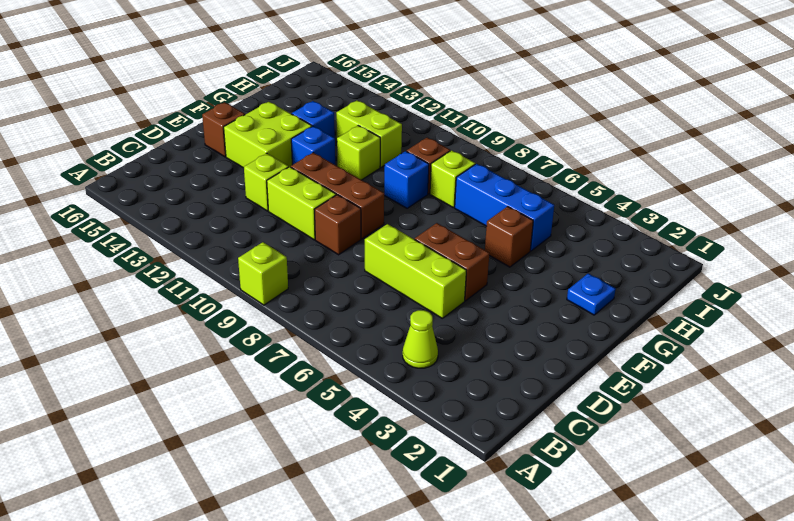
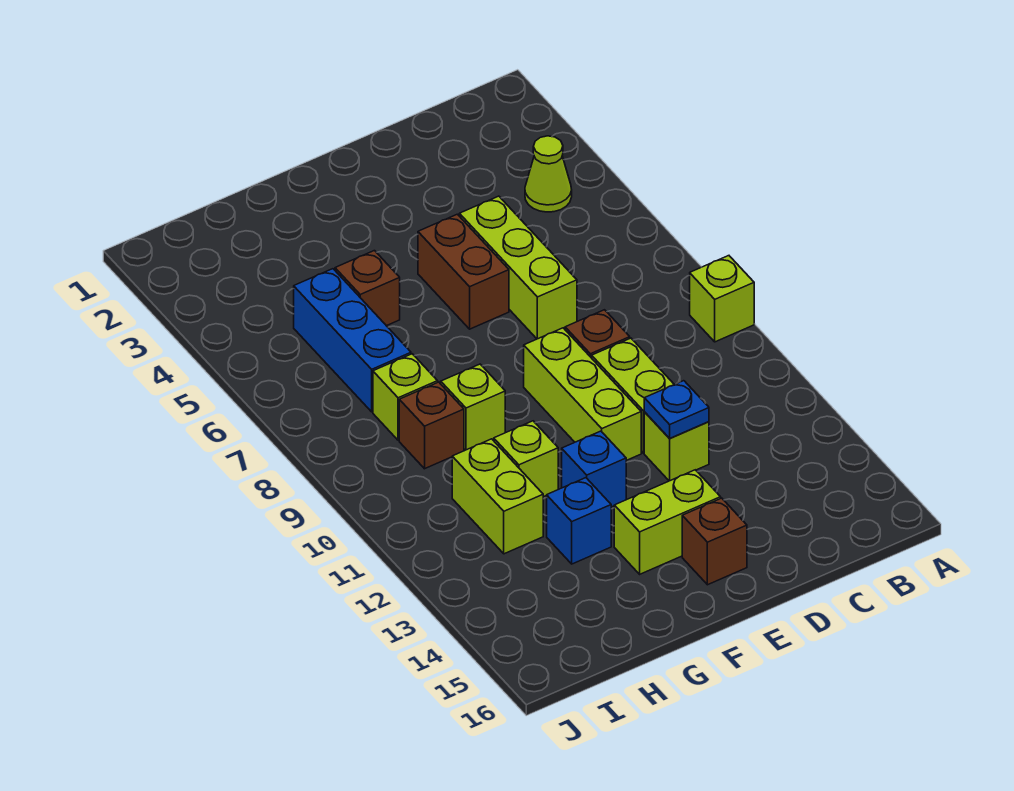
brown brick E9:E11 level 1 -> lime brick E9:E11 level 1
lime brick E13:F14 level 1 -> lime brick E14:F14 level 1
blue plate G2 level 1 -> blue plate D12 level 2
blue brick G9 level 1 -> lime brick G9 level 1

